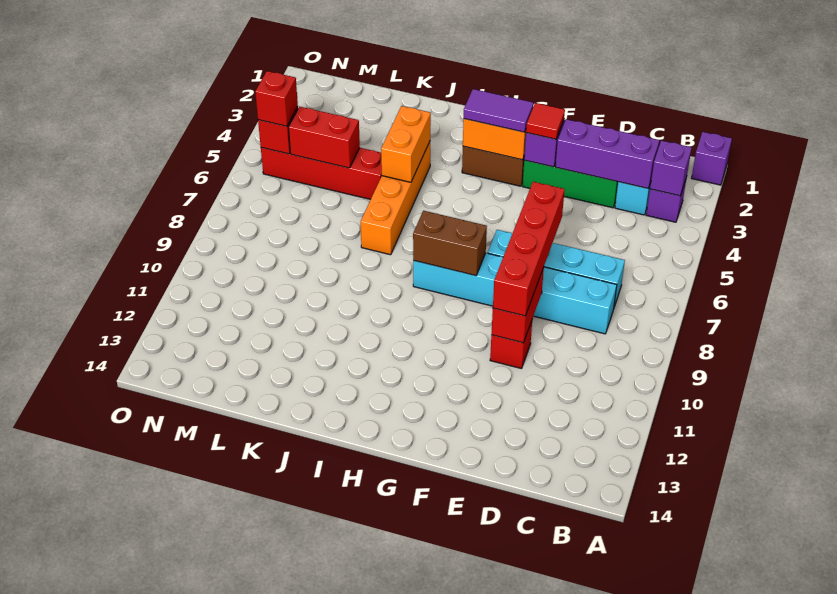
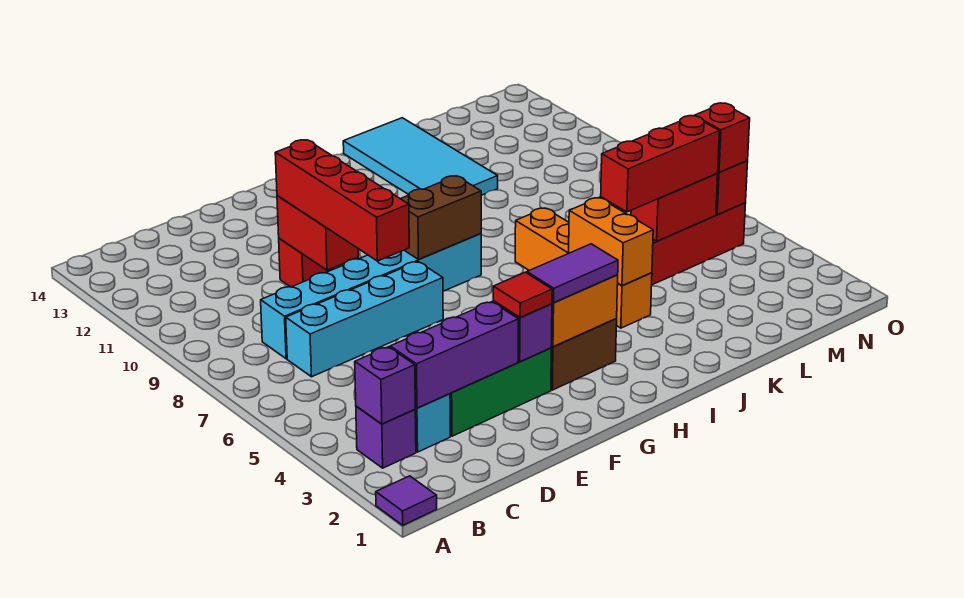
purple brick A1 level 1 -> purple tile A1 level 1
none -> cyan tile J11:K14 level 1
none -> red brick K5:M5 level 3

